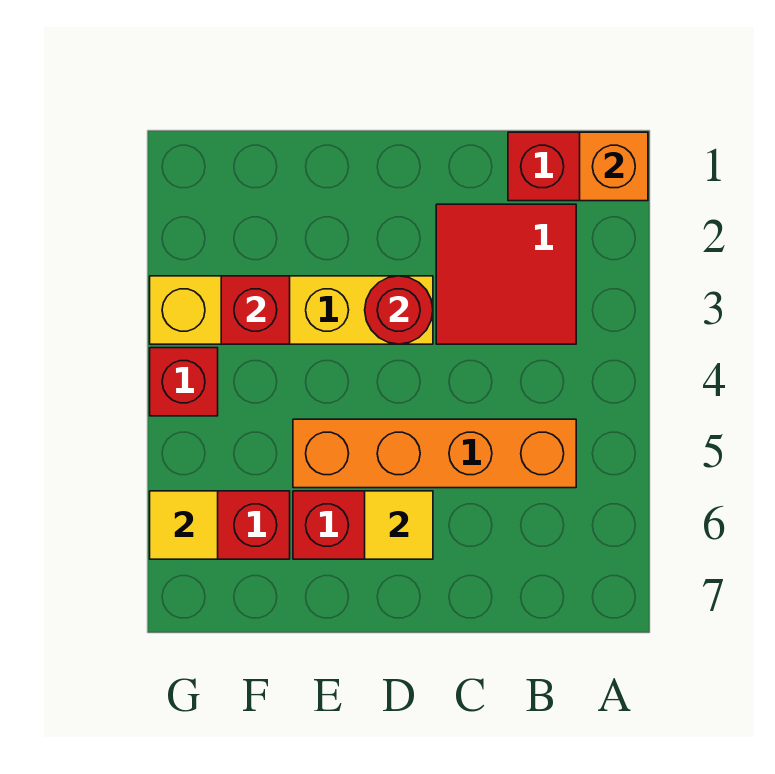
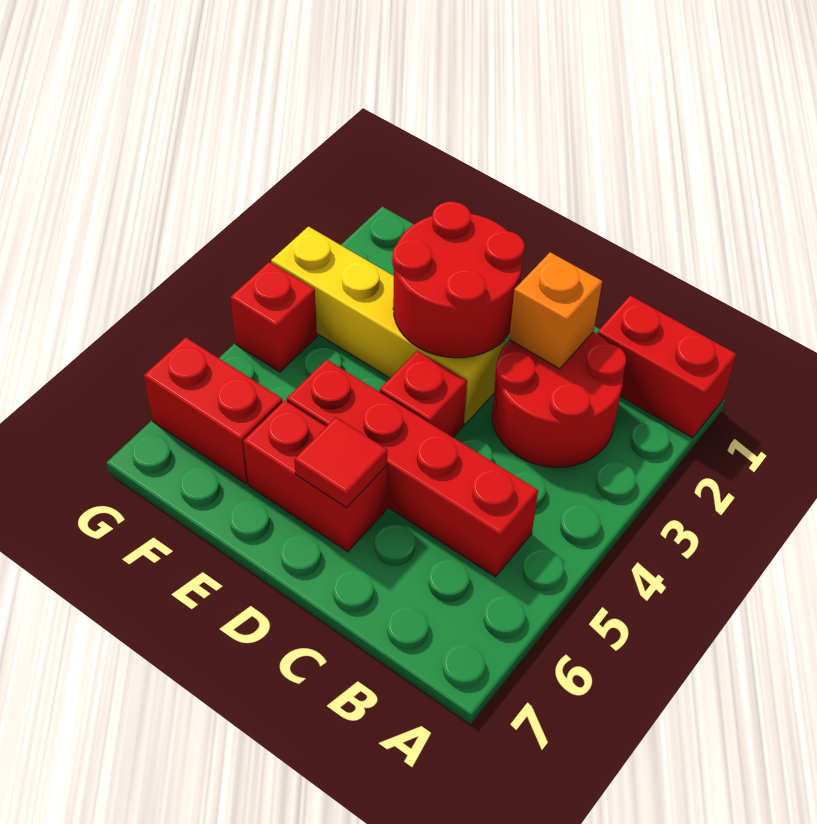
orange brick A1 level 2 -> orange brick C2 level 2
red tile B2:C3 level 1 -> red round brick B2:C3 level 1
orange brick B5:E5 level 1 -> red brick B5:E5 level 1
red round brick D3 level 2 -> red round brick D2:E3 level 2
yellow tile D6 level 2 -> red tile D6 level 2
red brick F3 level 2 -> red brick D4 level 1
yellow tile G6 level 2 -> none

